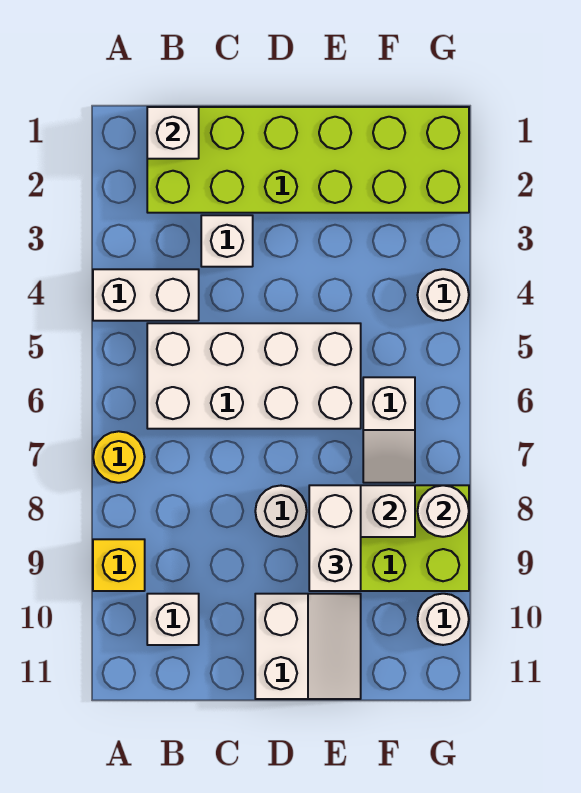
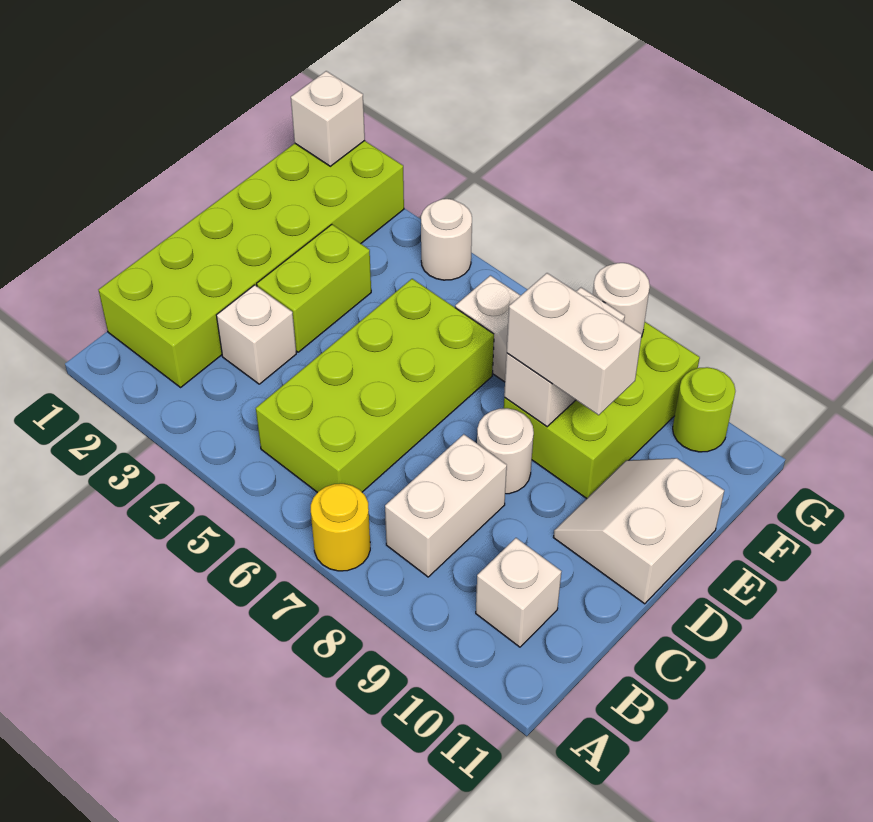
white brick A4:B4 level 1 -> white brick B8:C8 level 1
yellow brick A9 level 1 -> none
white brick B1 level 2 -> white brick G1 level 2
white brick B5:E6 level 1 -> lime brick B5:E6 level 1
none -> lime brick D3:E3 level 1
white slope D10:E11 level 1 top D -> white slope D10:E11 level 1 top 11
white round brick G10 level 1 -> lime round brick G10 level 1

